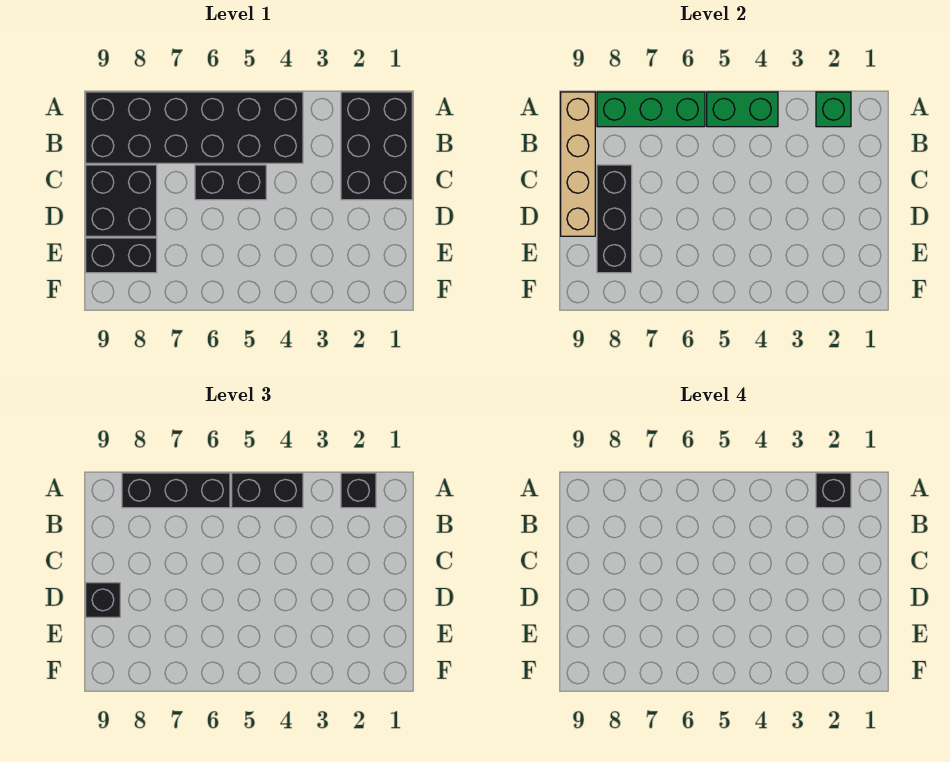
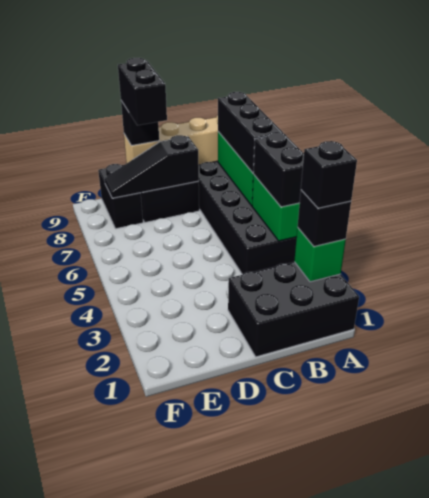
black brick C5:C6 level 1 -> black brick D8:D9 level 4
black brick C8:E8 level 2 -> black slope C8:E8 level 2 top C

